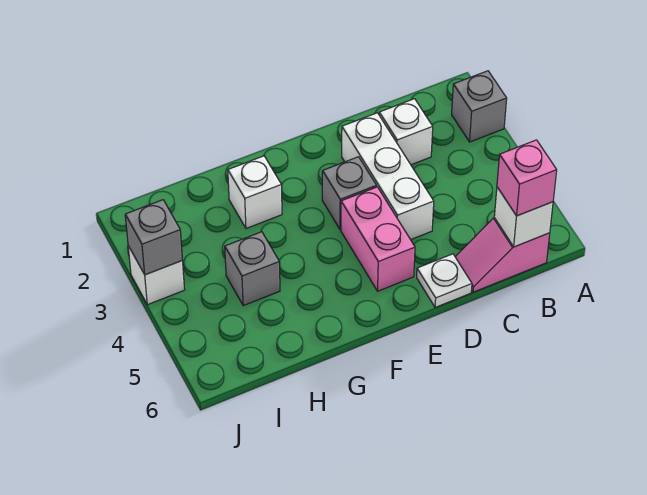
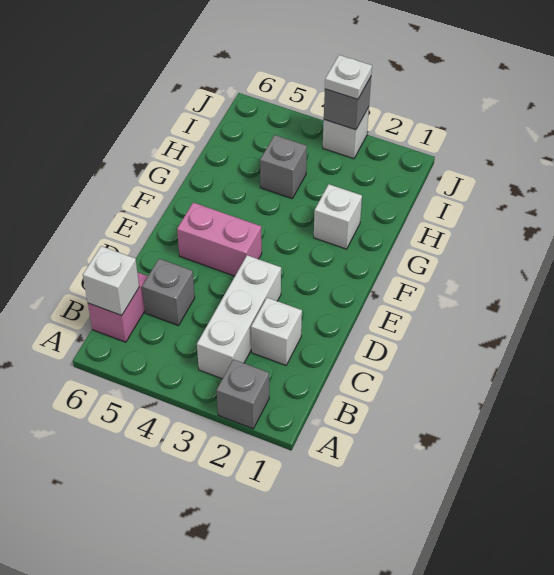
pink brick B6 level 3 -> none
white brick D2:D4 level 1 -> white brick B3:D3 level 1
white plate D6 level 1 -> white plate J3 level 3
grey brick E3 level 1 -> grey brick C5 level 1

